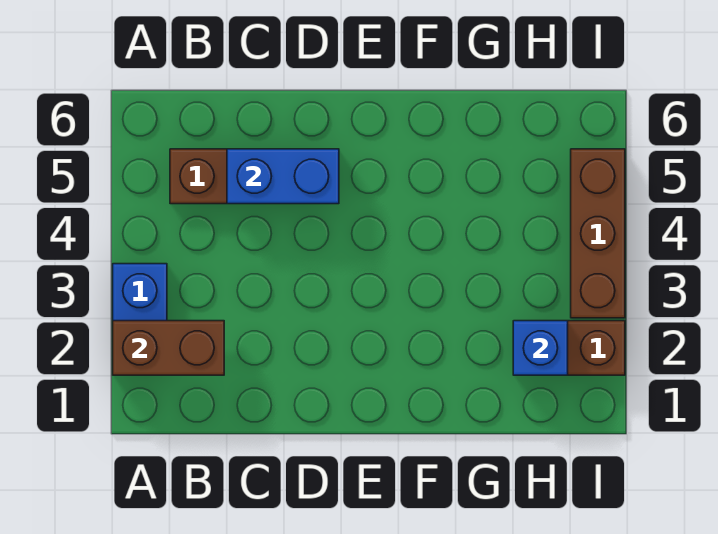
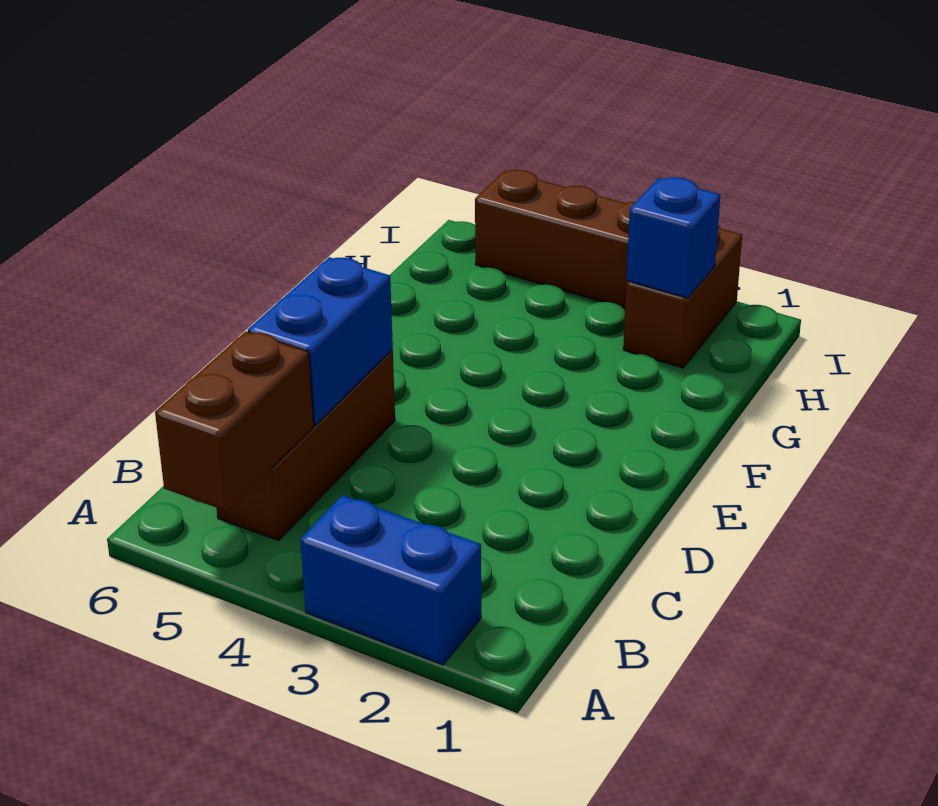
brown brick A2:B2 level 2 -> brown brick A5:B5 level 2

